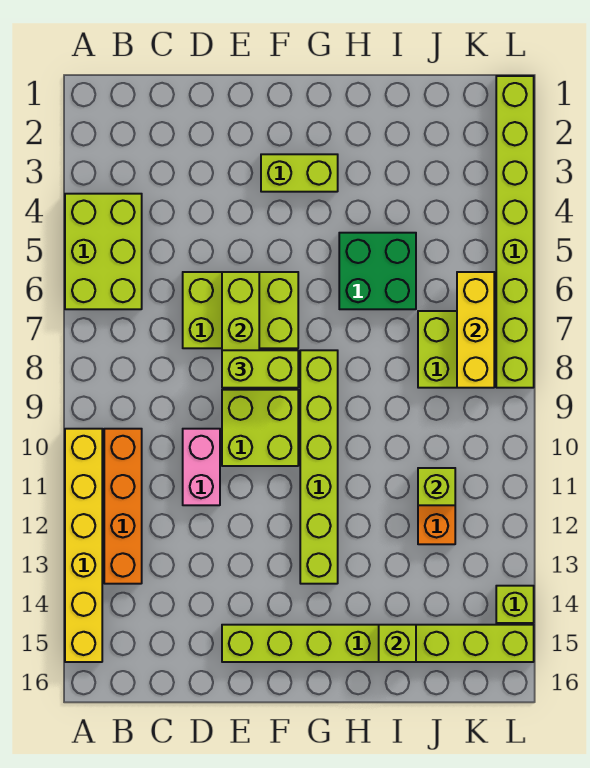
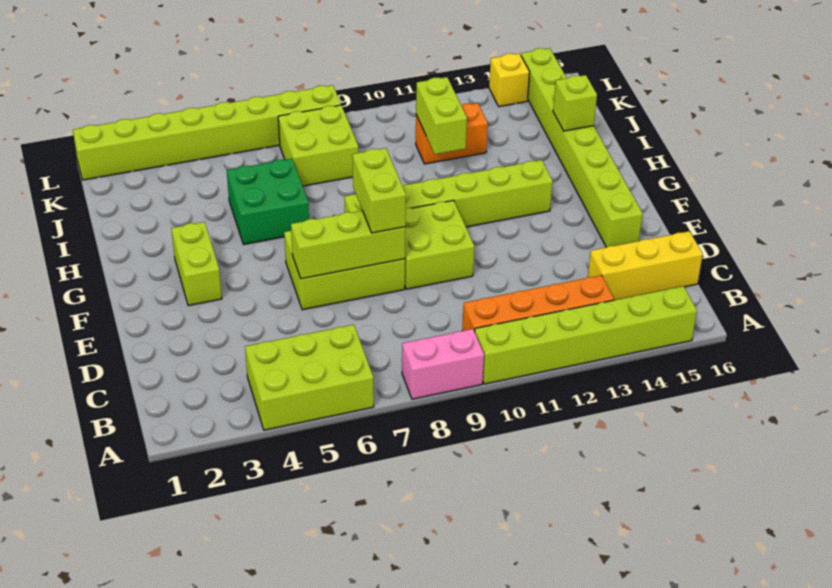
yellow brick A10:A15 level 1 -> lime brick A10:A15 level 1
lime brick D6:F7 level 1 -> lime brick E6:F8 level 1
pink brick D10:D11 level 1 -> pink brick A8:A9 level 1
lime brick J11 level 2 -> lime brick I11:J11 level 2
yellow brick K6:K8 level 2 -> yellow brick C14:C16 level 1
lime brick L14 level 1 -> yellow brick L14 level 1

